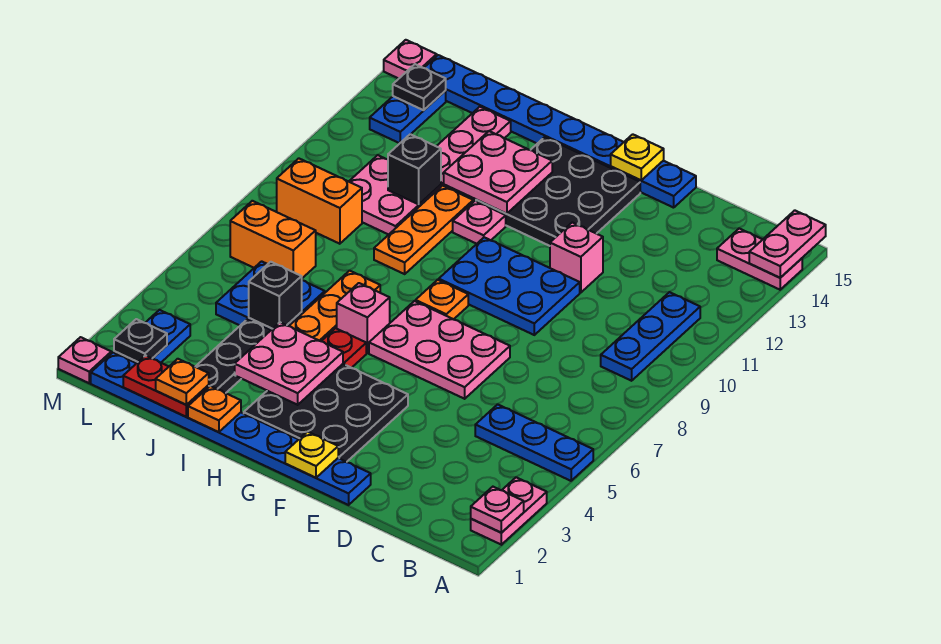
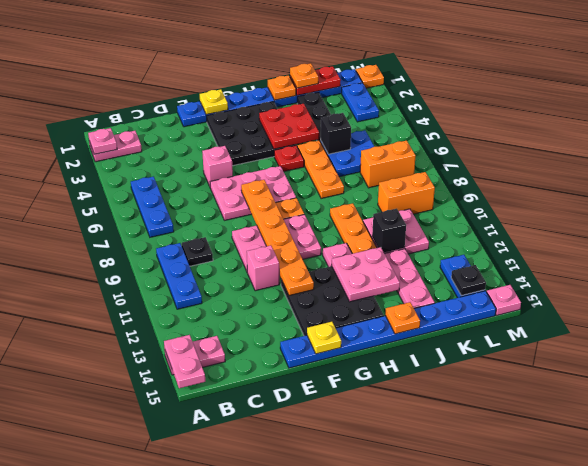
pink plate A2:A3 level 1 -> pink plate A2:B2 level 1
blue plate A5:C5 level 1 -> blue plate B5:B7 level 1
blue plate E9:G10 level 1 -> pink plate E9:G10 level 1
none -> orange plate F7:F12 level 2
pink plate H3:I4 level 2 -> red plate H3:I4 level 2
pink brick H6 level 1 -> pink brick E5 level 1
none -> orange plate I15 level 2
black plate L2 level 2 -> black plate C9 level 1
pink plate M1 level 1 -> orange plate M1 level 1

